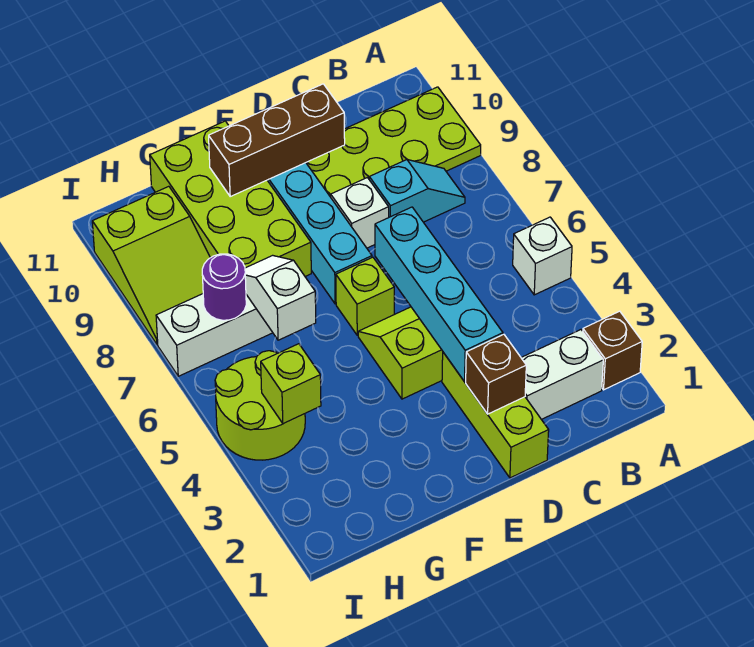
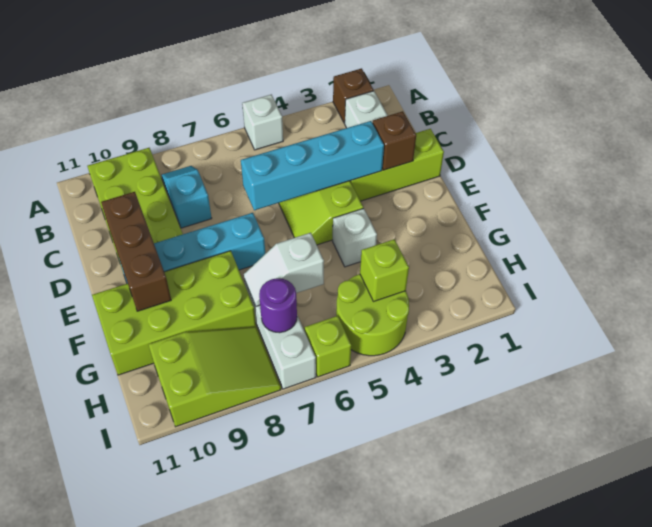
white brick D8 level 1 -> white brick F4 level 1
lime brick E6 level 1 -> lime brick I6 level 1

